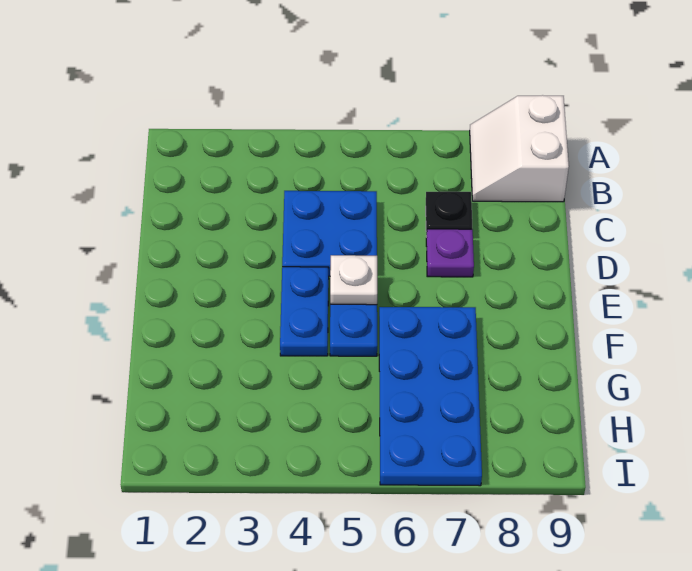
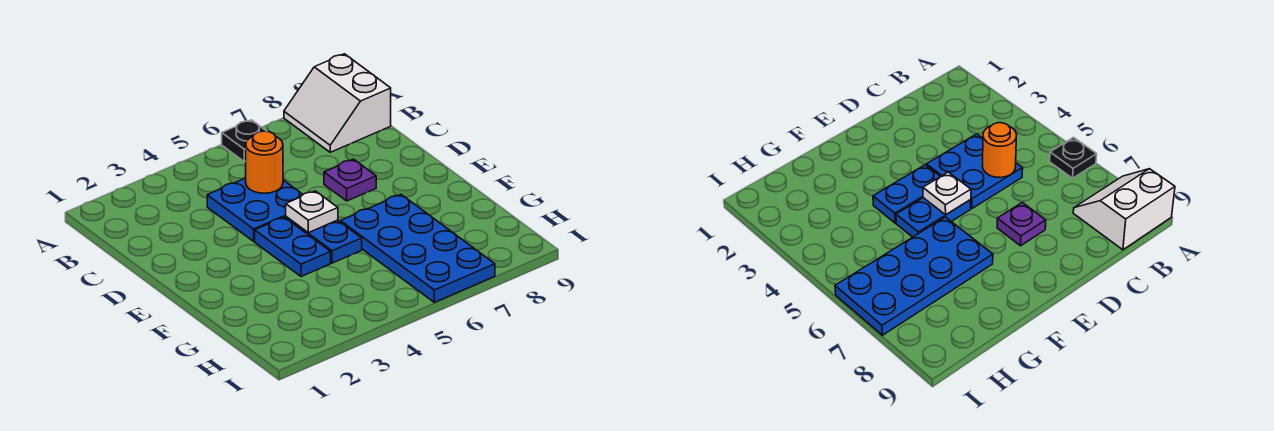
none -> orange round brick C5 level 2
black plate C7 level 1 -> black plate A6 level 1

